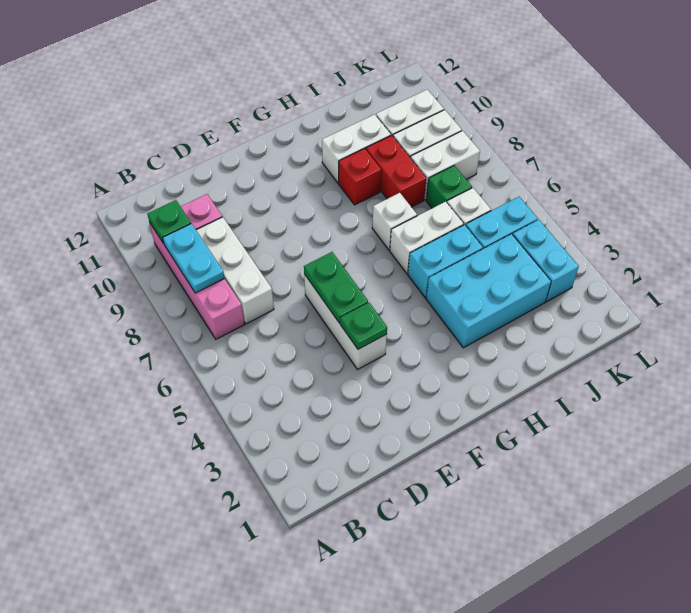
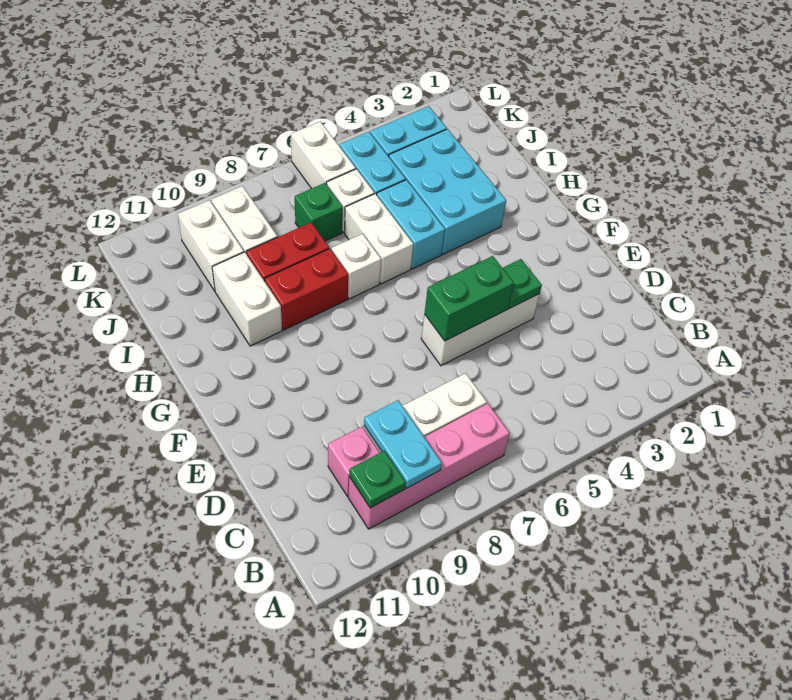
cyan plate B8:B9 level 2 -> cyan plate B9:C9 level 2
green plate E5:E6 level 2 -> green brick E5:E6 level 2
red brick H9 level 1 -> red brick H8:H9 level 1
white brick J8:K8 level 1 -> white brick K6:L6 level 1

